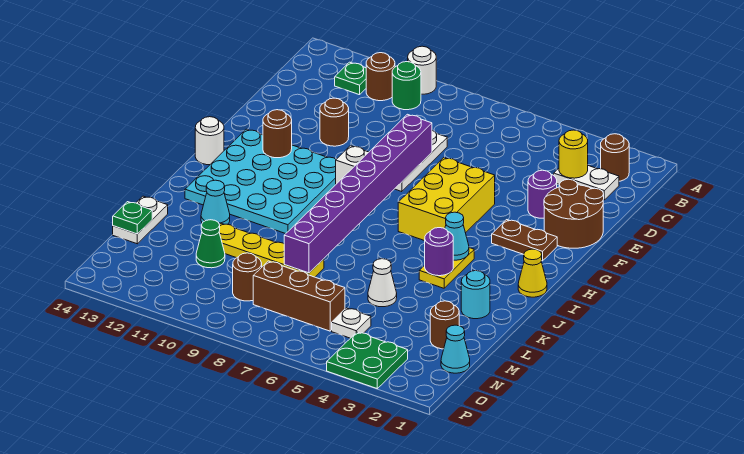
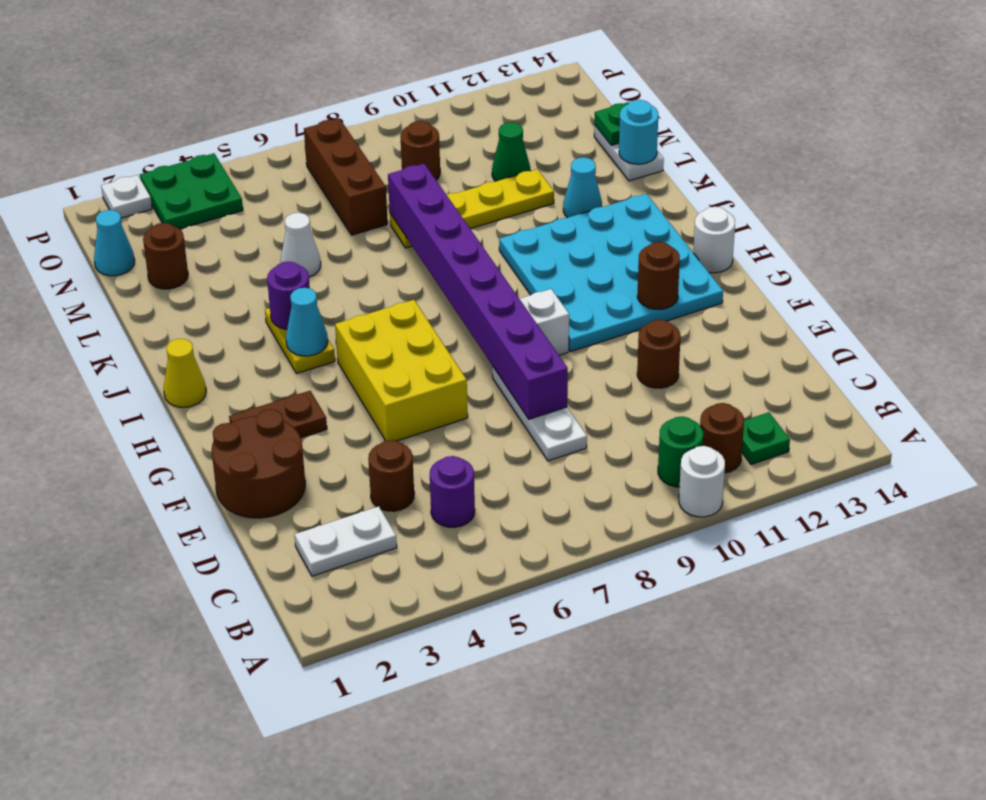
brown round brick B2 level 1 -> brown round brick D4 level 1
yellow round brick C3 level 2 -> none
purple round brick E3 level 1 -> purple round brick C5 level 1
cyan round brick K2 level 1 -> cyan round brick L14 level 2
white plate N5 level 1 -> white plate P2 level 1
brown brick N6:N8 level 1 -> brown brick M7:O7 level 1

